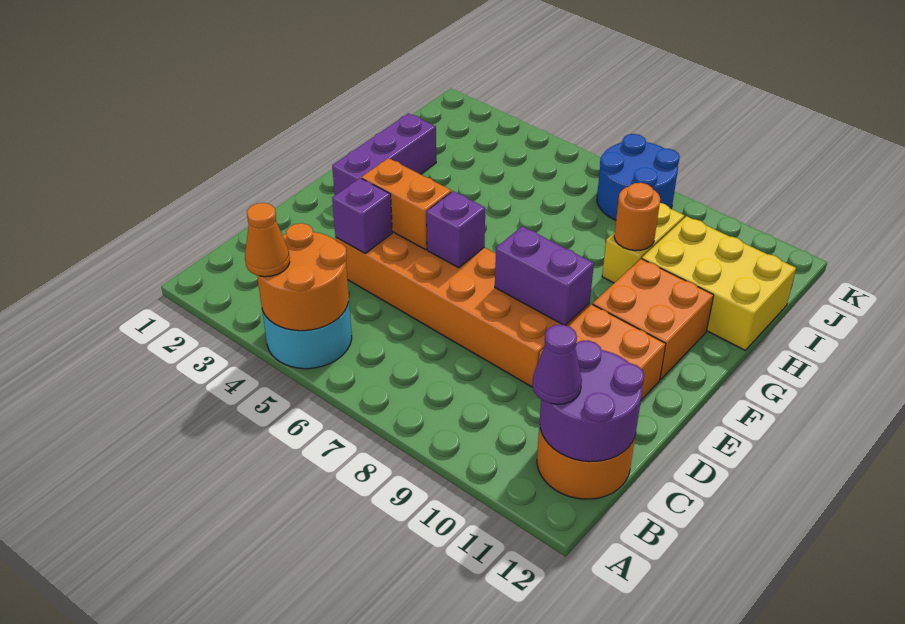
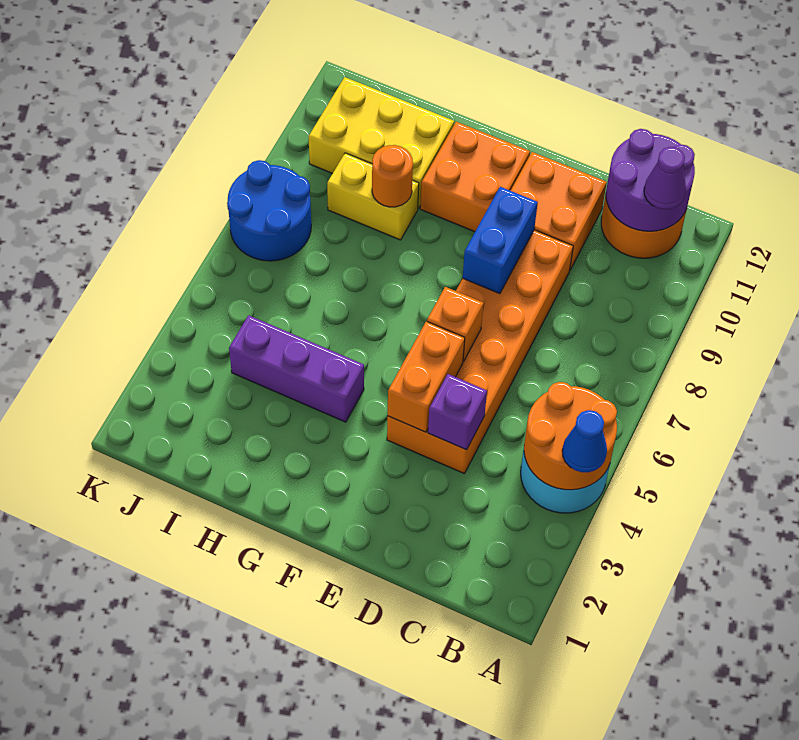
orange cone A4 level 3 -> blue cone A4 level 3
purple brick E6 level 2 -> orange brick E6 level 2
purple brick E8:E9 level 2 -> blue brick E8:E9 level 2
purple brick F2:H2 level 1 -> purple brick G4:I4 level 1
yellow brick H10:I12 level 1 -> yellow brick H10:J11 level 1

